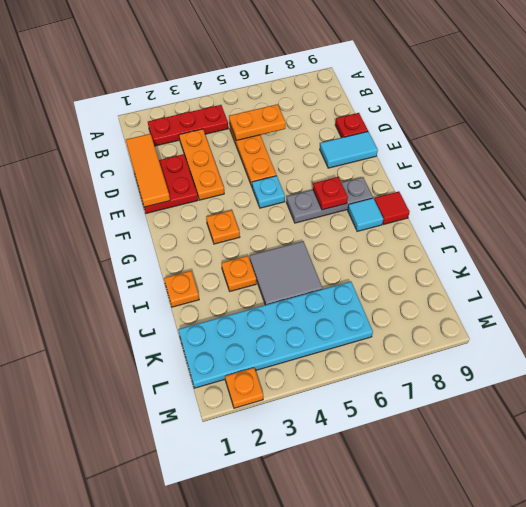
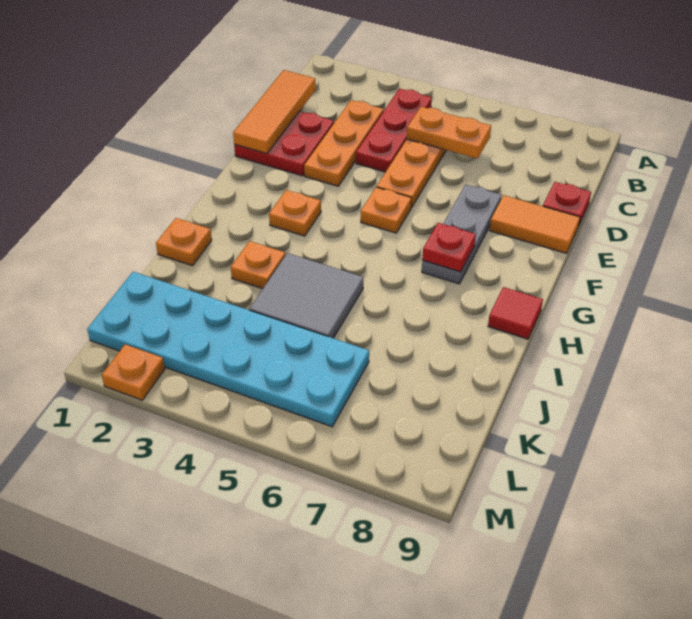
red plate B2:B4 level 1 -> red plate B4:D4 level 1
cyan tile E8:E9 level 1 -> orange tile E8:E9 level 1
cyan plate F5 level 1 -> orange plate F5 level 1
grey plate G6:G8 level 1 -> grey plate E7:G7 level 1
cyan tile H8 level 1 -> none

